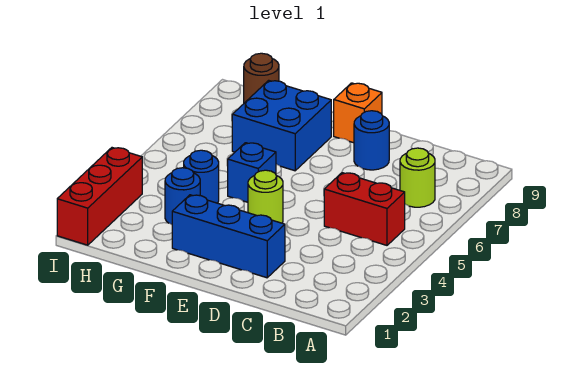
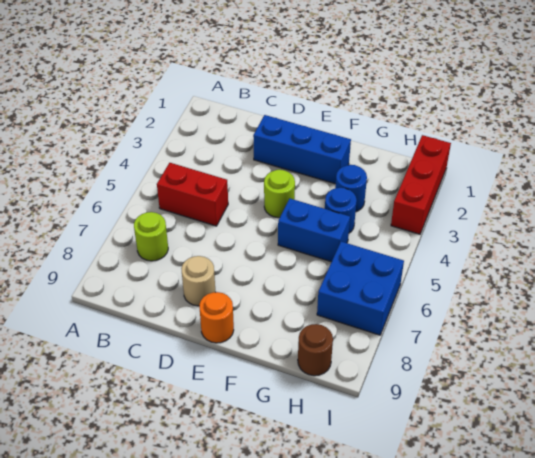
blue round brick D8 level 1 -> tan round brick D8 level 1
orange brick E9 level 1 -> orange round brick E9 level 1
blue brick F5 level 1 -> blue brick F5:G5 level 1
blue brick F7:G8 level 1 -> blue brick H6:I7 level 1

